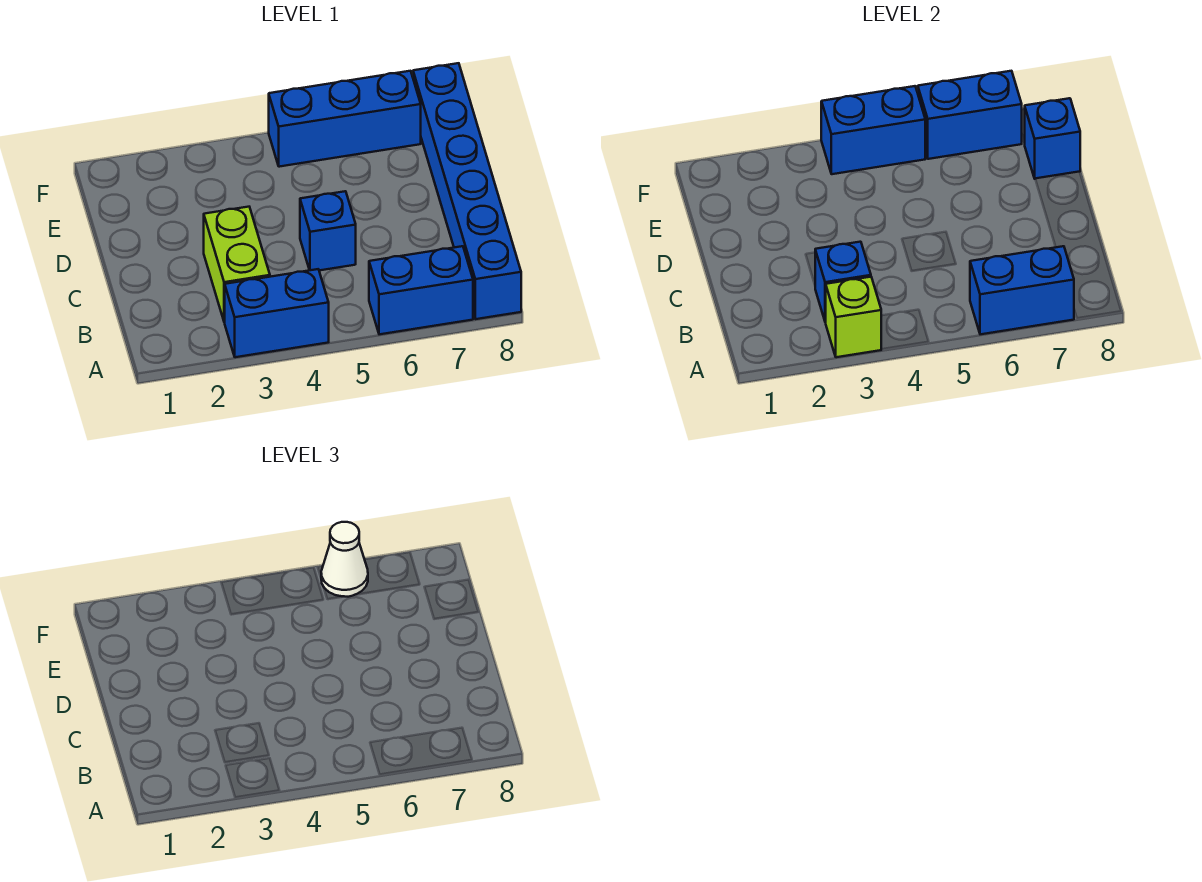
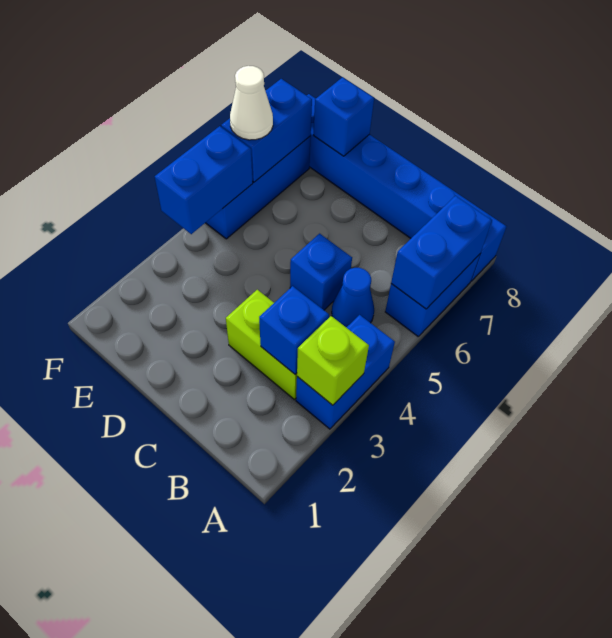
none -> blue cone B5 level 1

